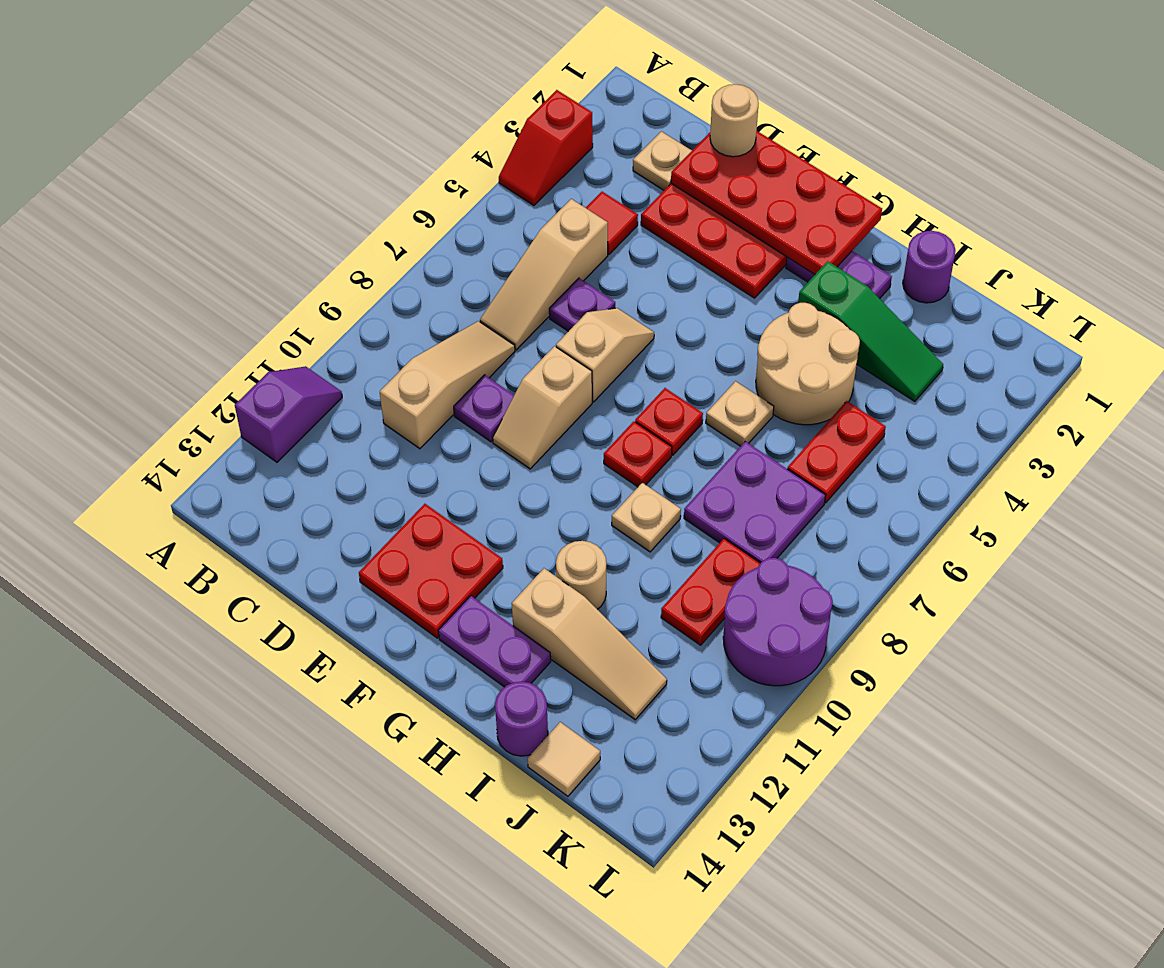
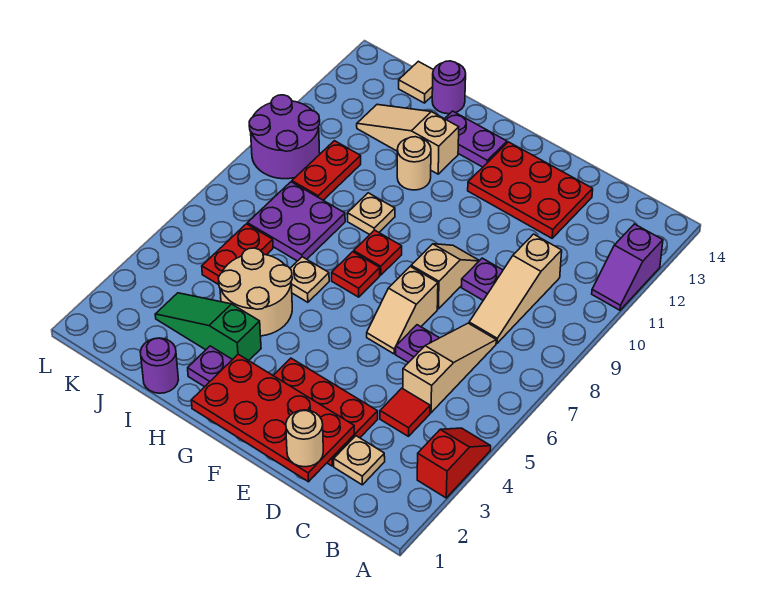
red plate E12:F13 level 1 -> red plate D12:F13 level 1

